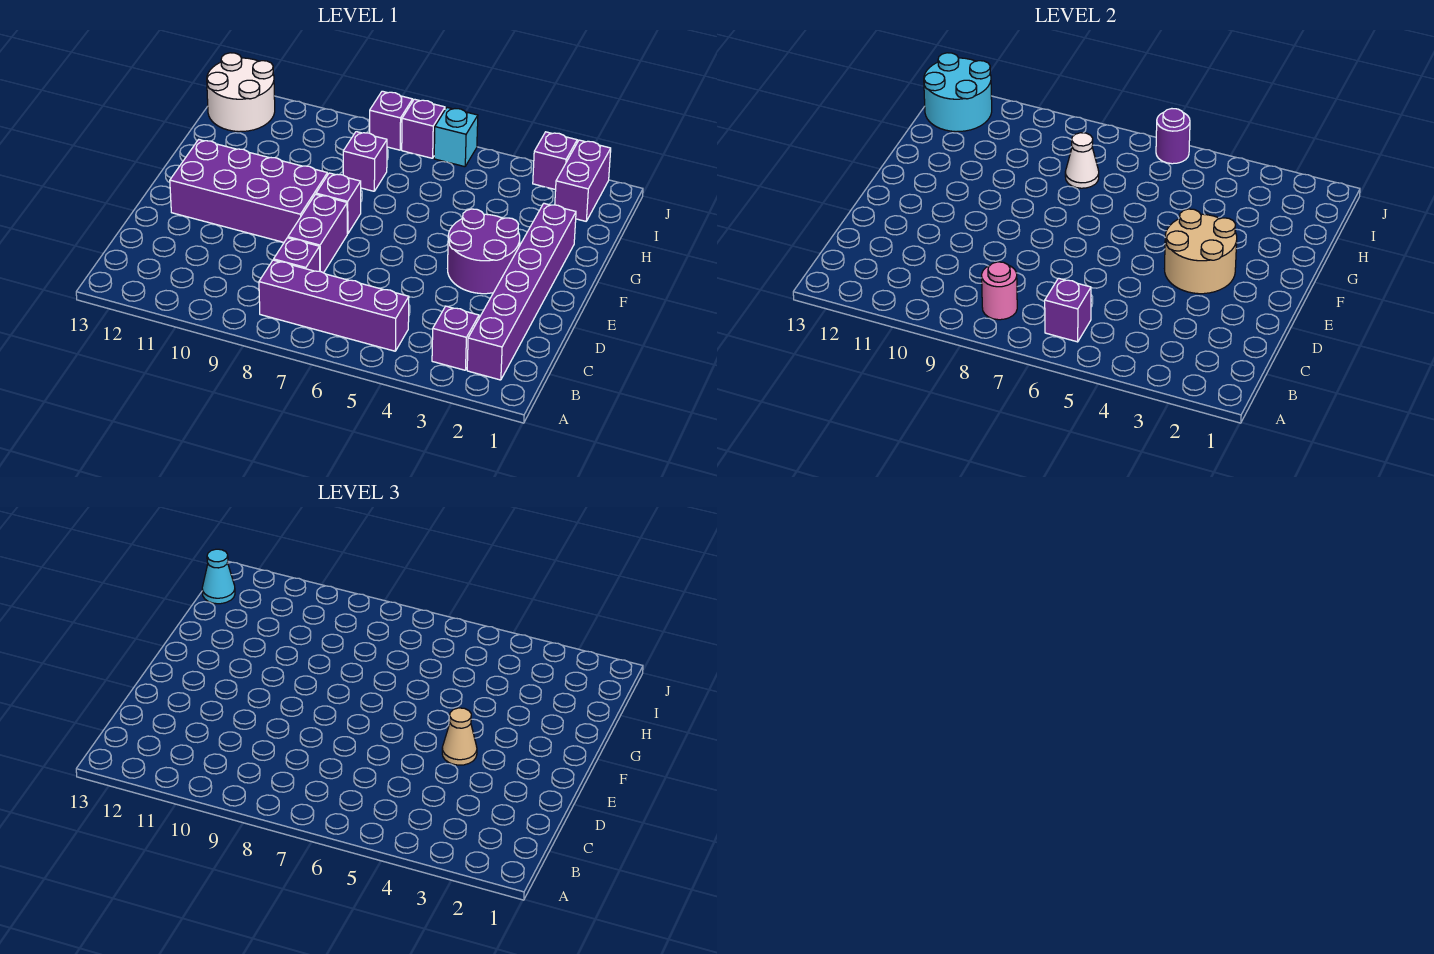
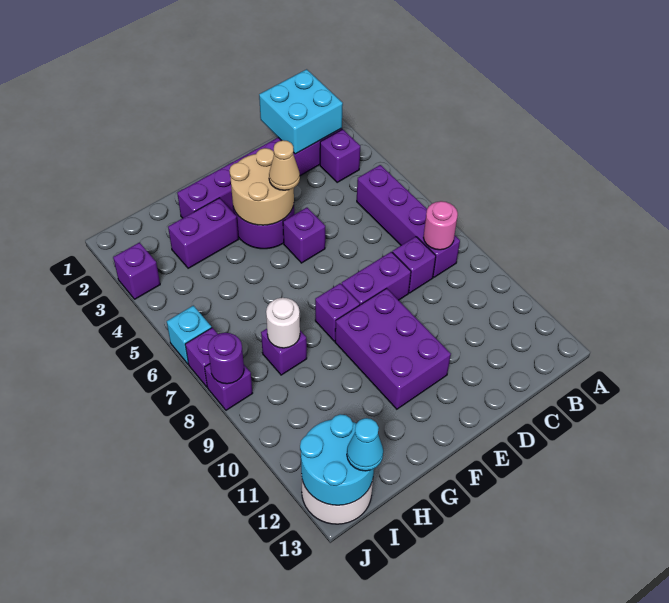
none -> cyan brick B1:C2 level 2
purple brick B6 level 2 -> purple brick E5 level 1
purple brick E9:F12 level 1 -> purple brick E9:F11 level 1
white cone H8 level 2 -> white round brick H8 level 2
purple brick I2:J2 level 1 -> purple brick G3:H3 level 1
purple round brick J6 level 2 -> purple round brick J8 level 2

